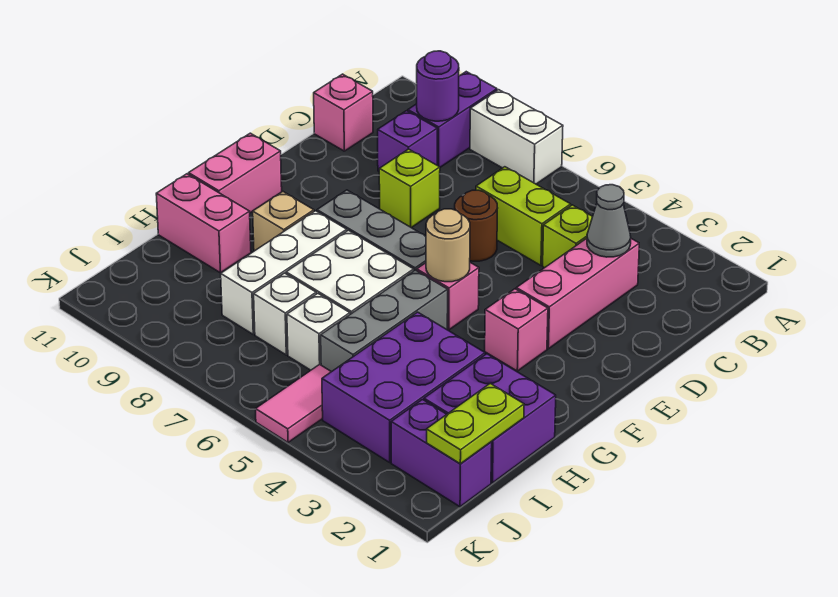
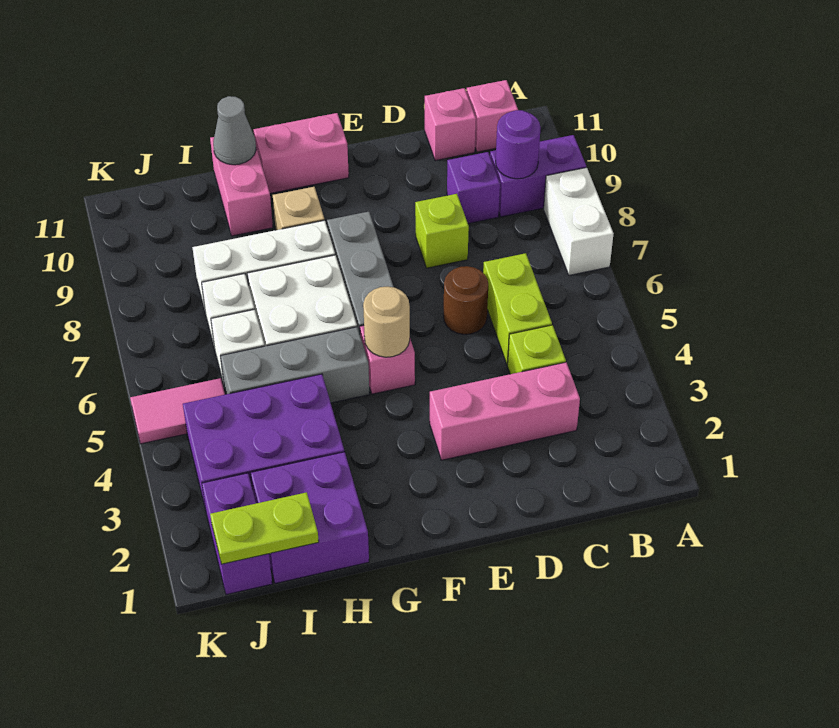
grey cone C3 level 2 -> grey cone H11 level 2
pink brick F3 level 1 -> pink brick B11 level 1

